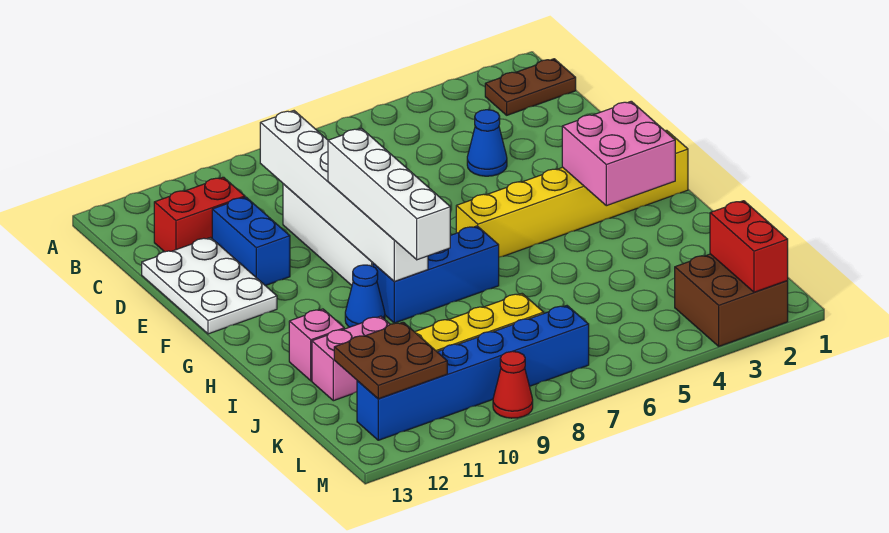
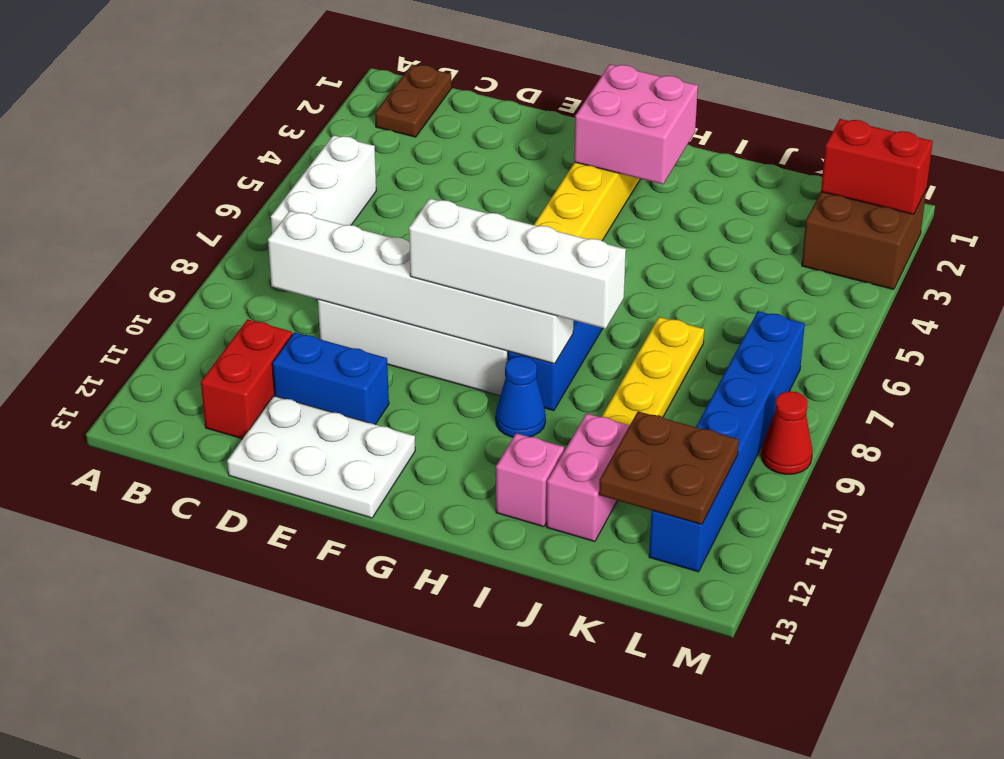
none -> white brick B5:B7 level 1
blue cone D4 level 1 -> none

